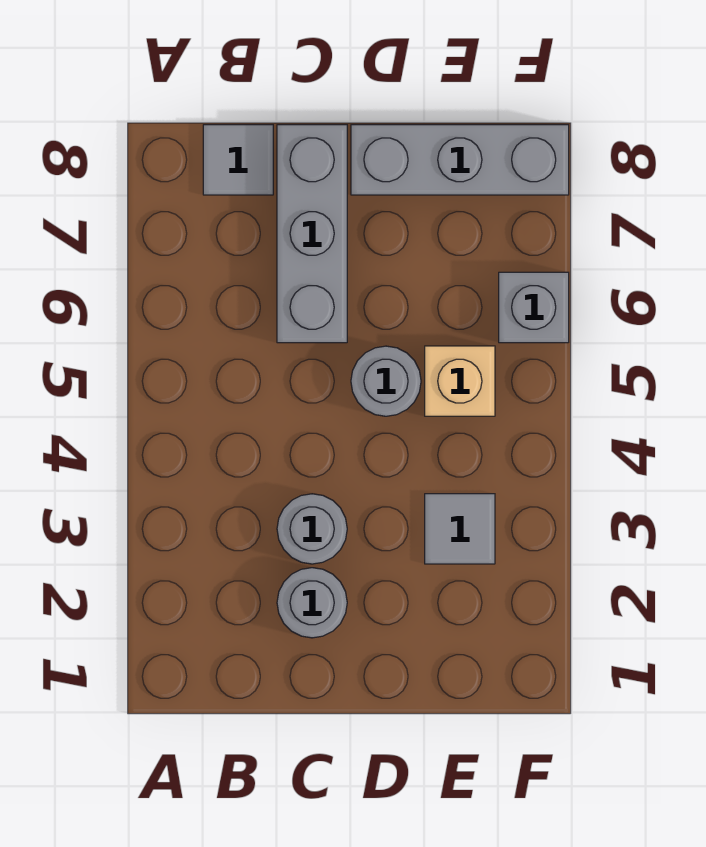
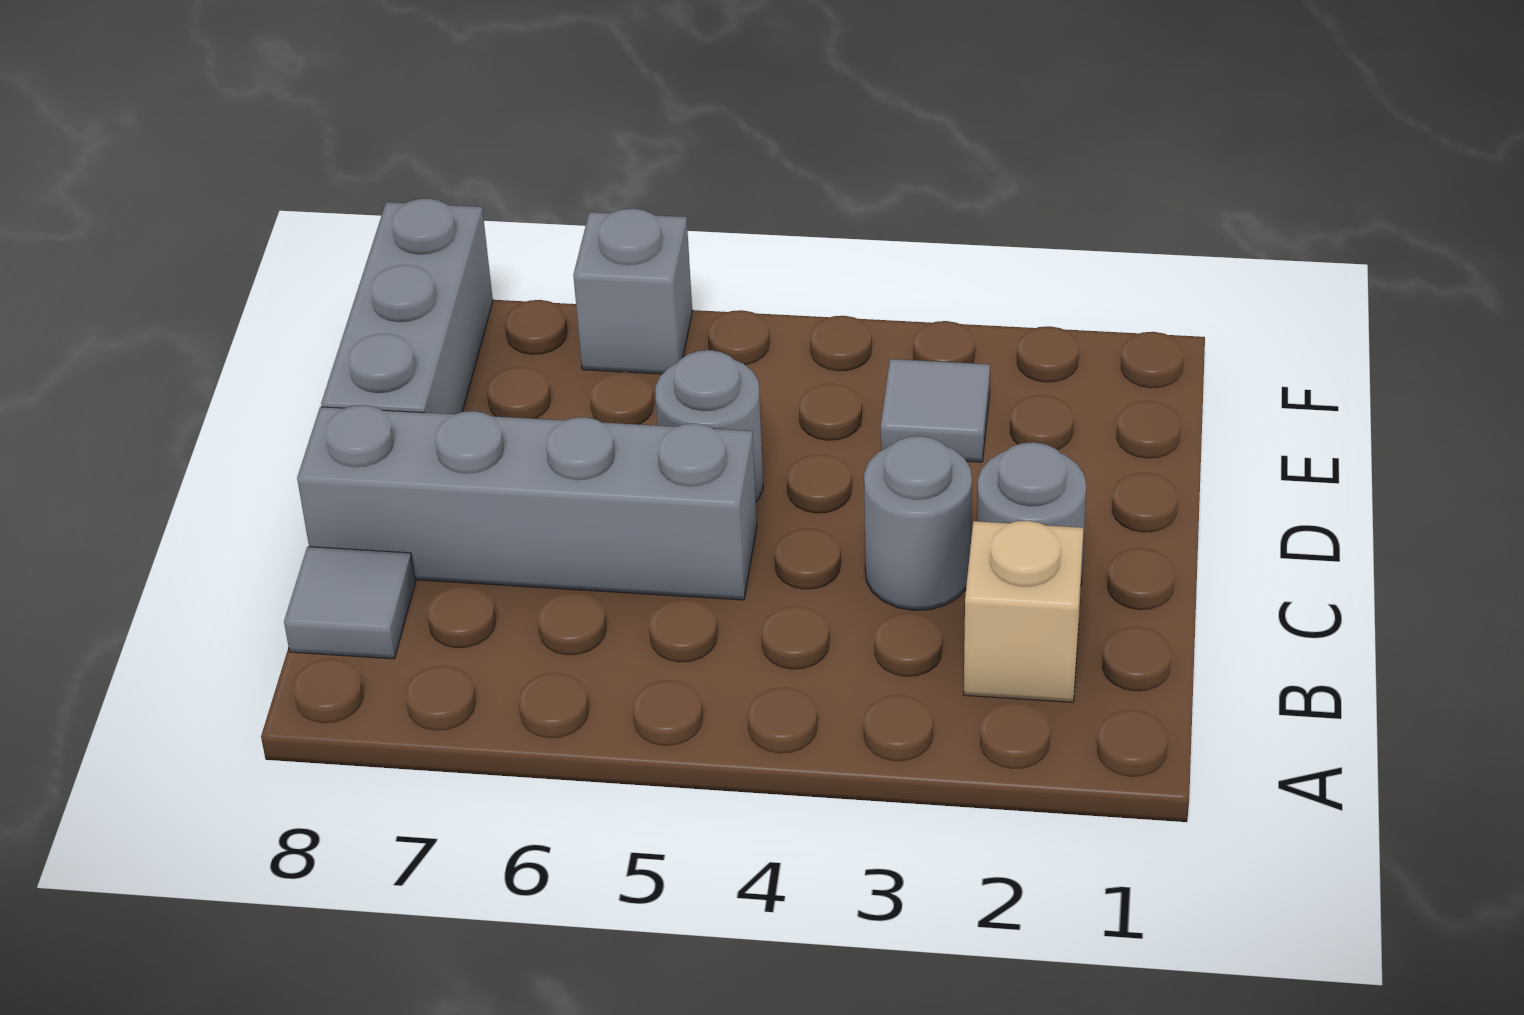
grey brick C6:C8 level 1 -> grey brick C5:C8 level 1
tan brick E5 level 1 -> tan brick B2 level 1

